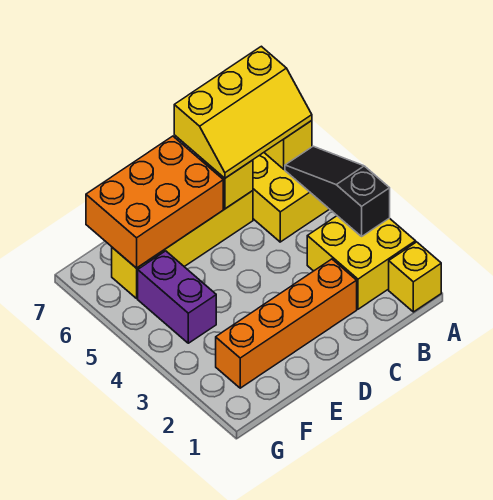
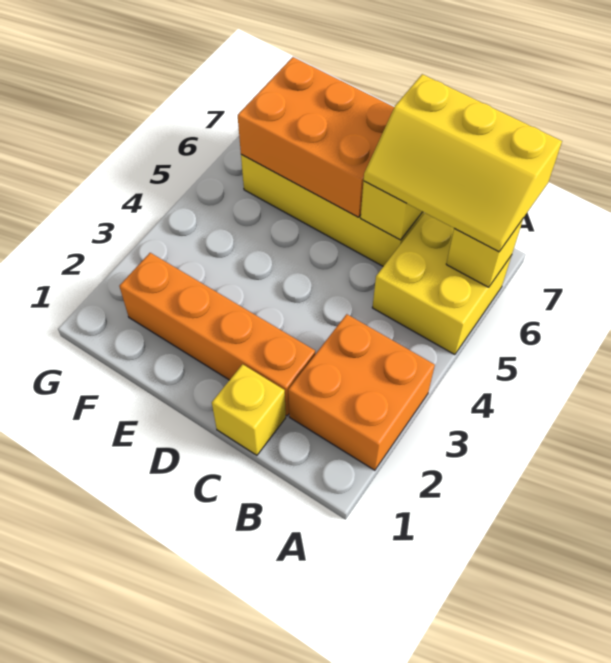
yellow brick A1 level 1 -> yellow brick C1 level 1
yellow brick A2:B3 level 1 -> orange brick A2:B3 level 1
black slope A3:A5 level 2 top 3 -> none
purple brick F4:F5 level 1 -> none

